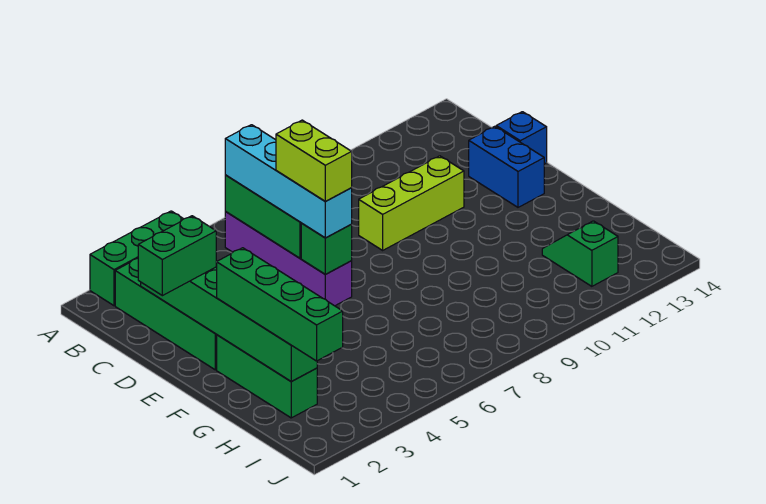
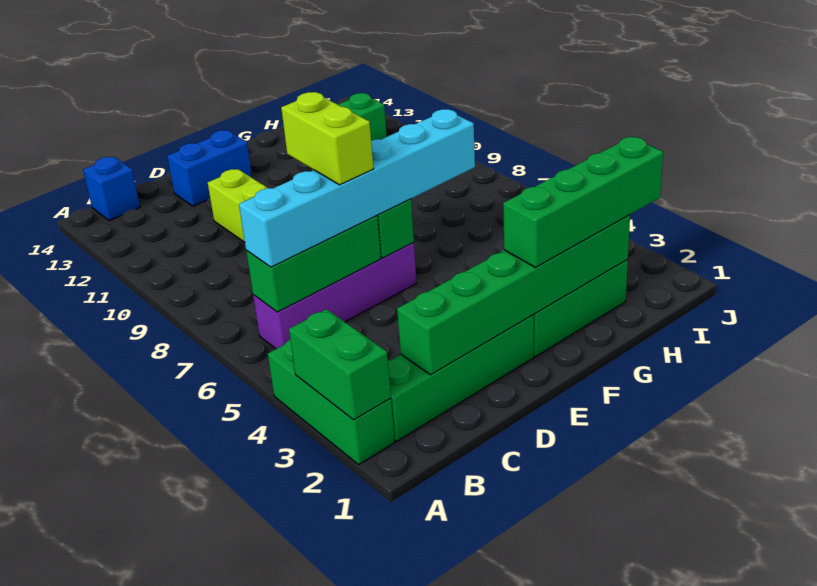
cyan brick B6:E6 level 3 -> cyan brick B6:G6 level 3
green brick D1:D2 level 3 -> green brick A2:A3 level 2
lime brick D6:E6 level 4 -> lime brick D6:D7 level 4
blue brick D14 level 1 -> blue brick B14 level 1

